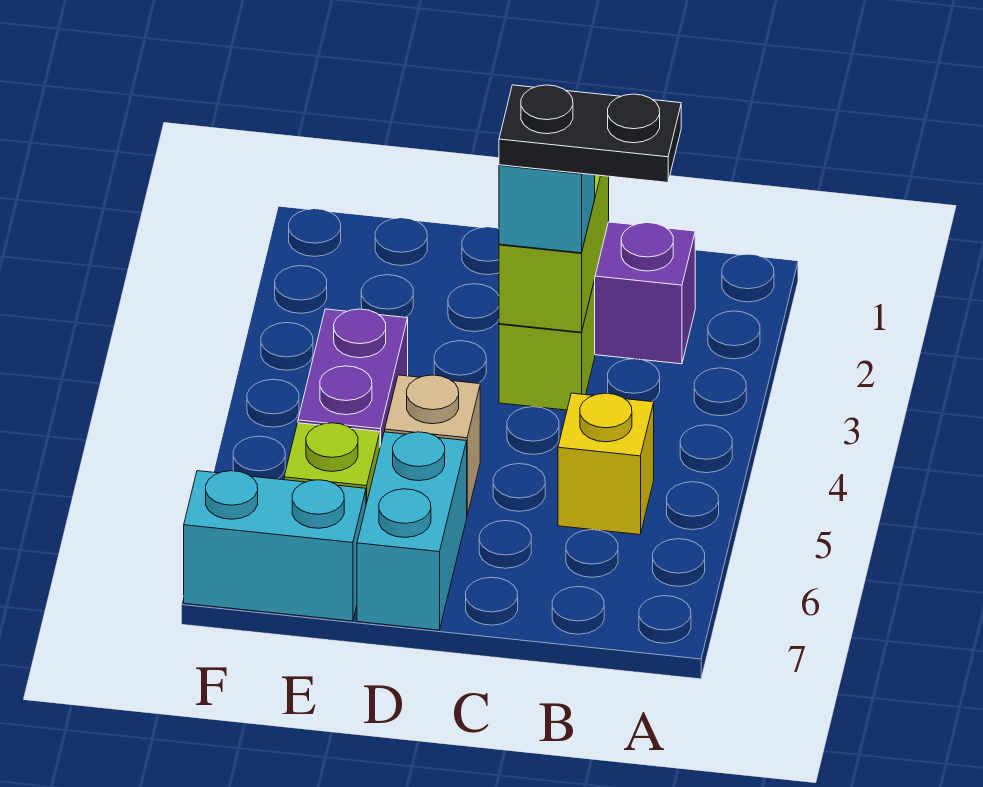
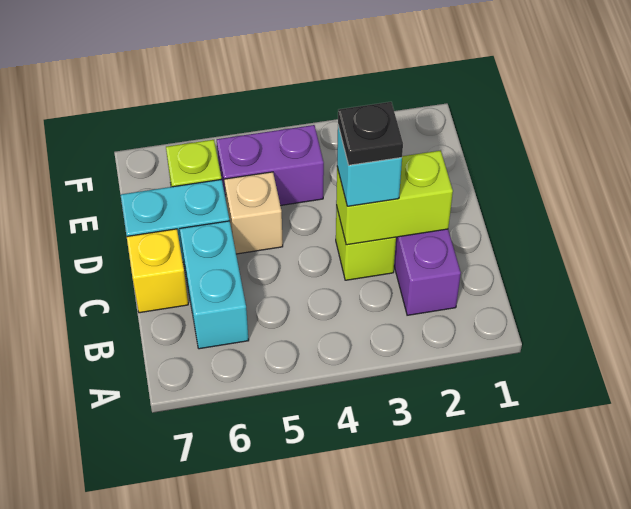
black plate B3:C3 level 4 -> black plate C3 level 4
yellow brick B5 level 1 -> yellow brick C7 level 1
cyan brick E7:F7 level 1 -> cyan brick B6:C6 level 1

